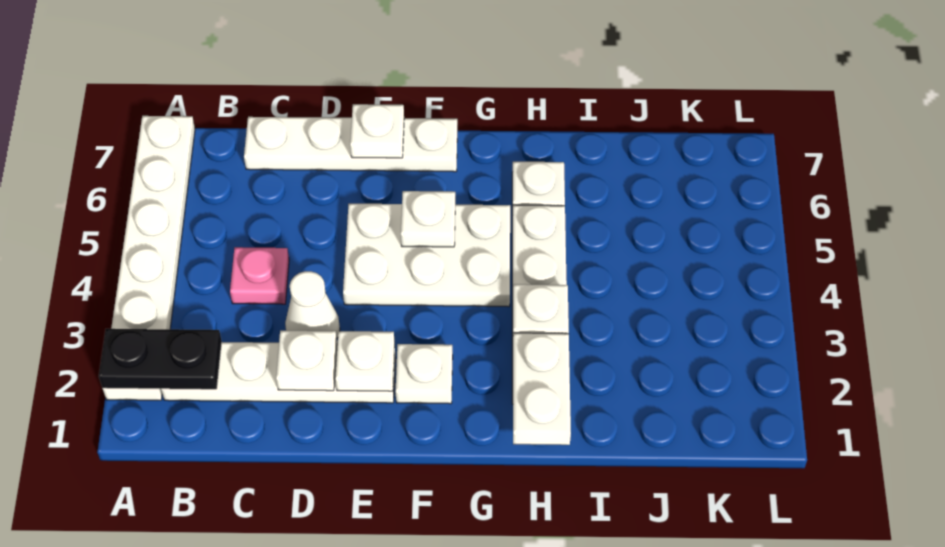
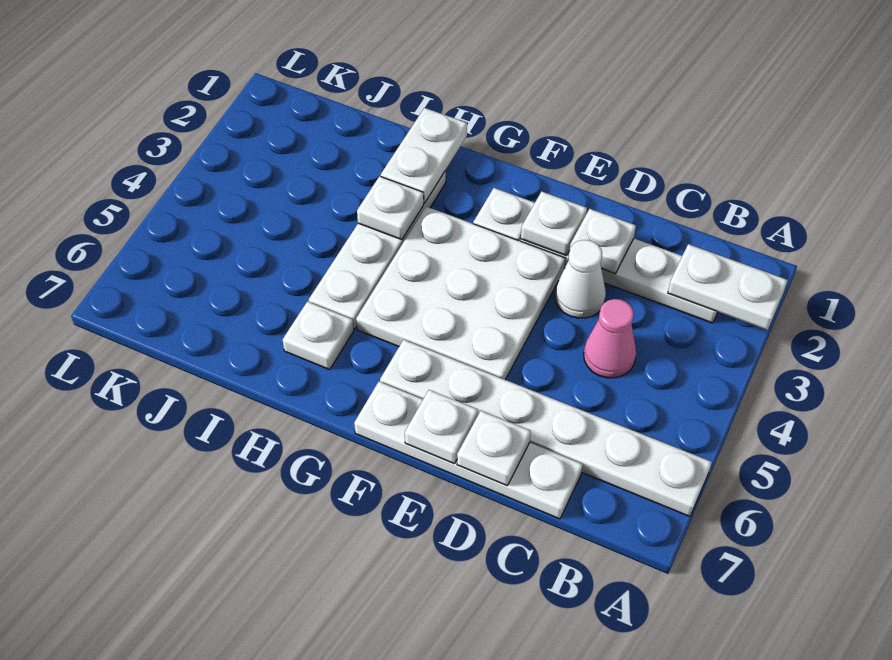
white plate A2:A7 level 1 -> white plate A6:F6 level 1
black plate A2:B2 level 2 -> white plate A2:B2 level 2
pink plate C4 level 1 -> pink cone C4 level 1
white plate E4:G5 level 1 -> white plate E3:G5 level 1
white plate F5 level 2 -> white plate D7 level 2

